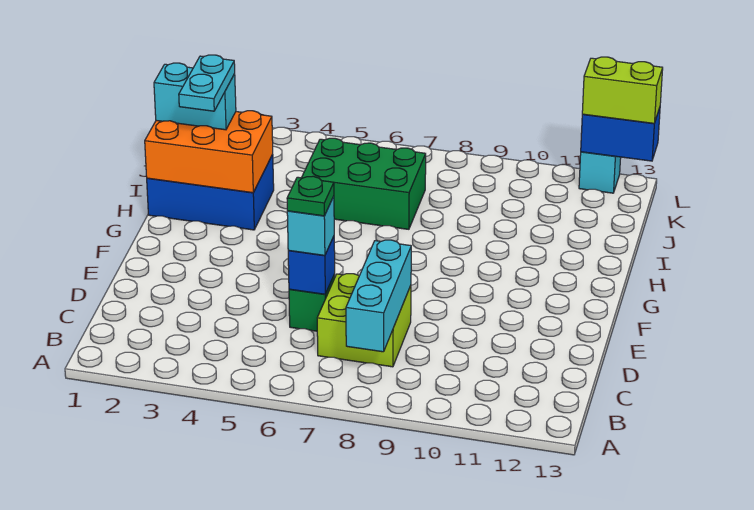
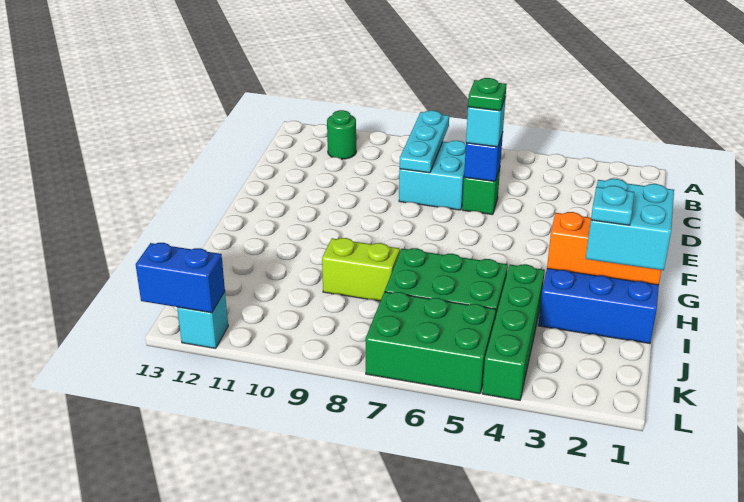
cyan brick B8:D8 level 2 -> cyan plate B8:D8 level 2
none -> green round brick B11 level 1
lime brick C7:D8 level 1 -> cyan brick C7:D8 level 1
orange brick H1:I3 level 2 -> orange brick H1:H3 level 2
cyan plate H2:I2 level 4 -> cyan plate I2 level 4
cyan brick I1:I2 level 3 -> cyan brick H1:I2 level 3
none -> green brick I4:L4 level 1
none -> green brick K5:L7 level 1
lime brick L12:L13 level 3 -> lime brick I8:I9 level 1

